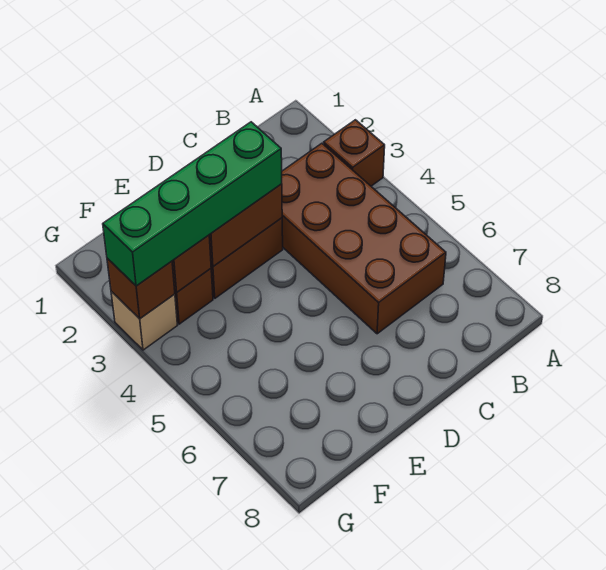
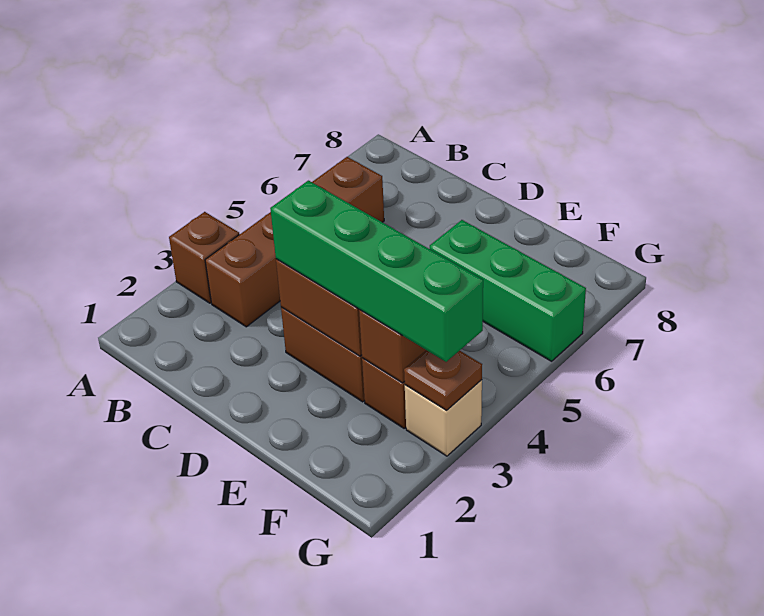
brown brick B3:C6 level 1 -> brown brick B3:B6 level 1
none -> green brick E6:G6 level 1
brown brick G3 level 2 -> brown plate G3 level 2

